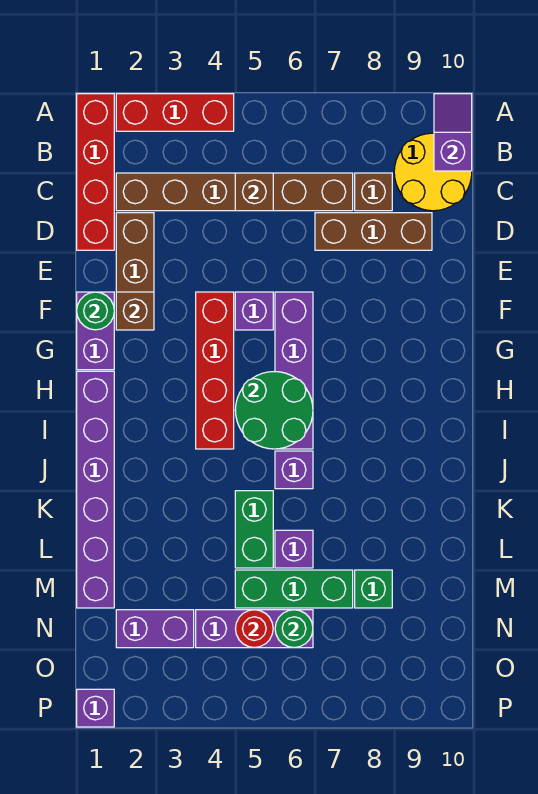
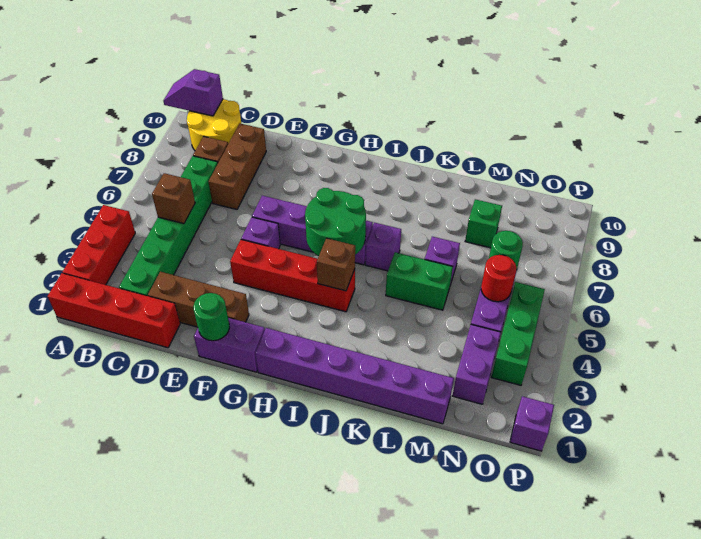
brown brick C2:C7 level 1 -> green brick C2:C7 level 1
brown brick F2 level 2 -> brown brick I4 level 2
green brick M5:M7 level 1 -> green brick O3:O5 level 1

